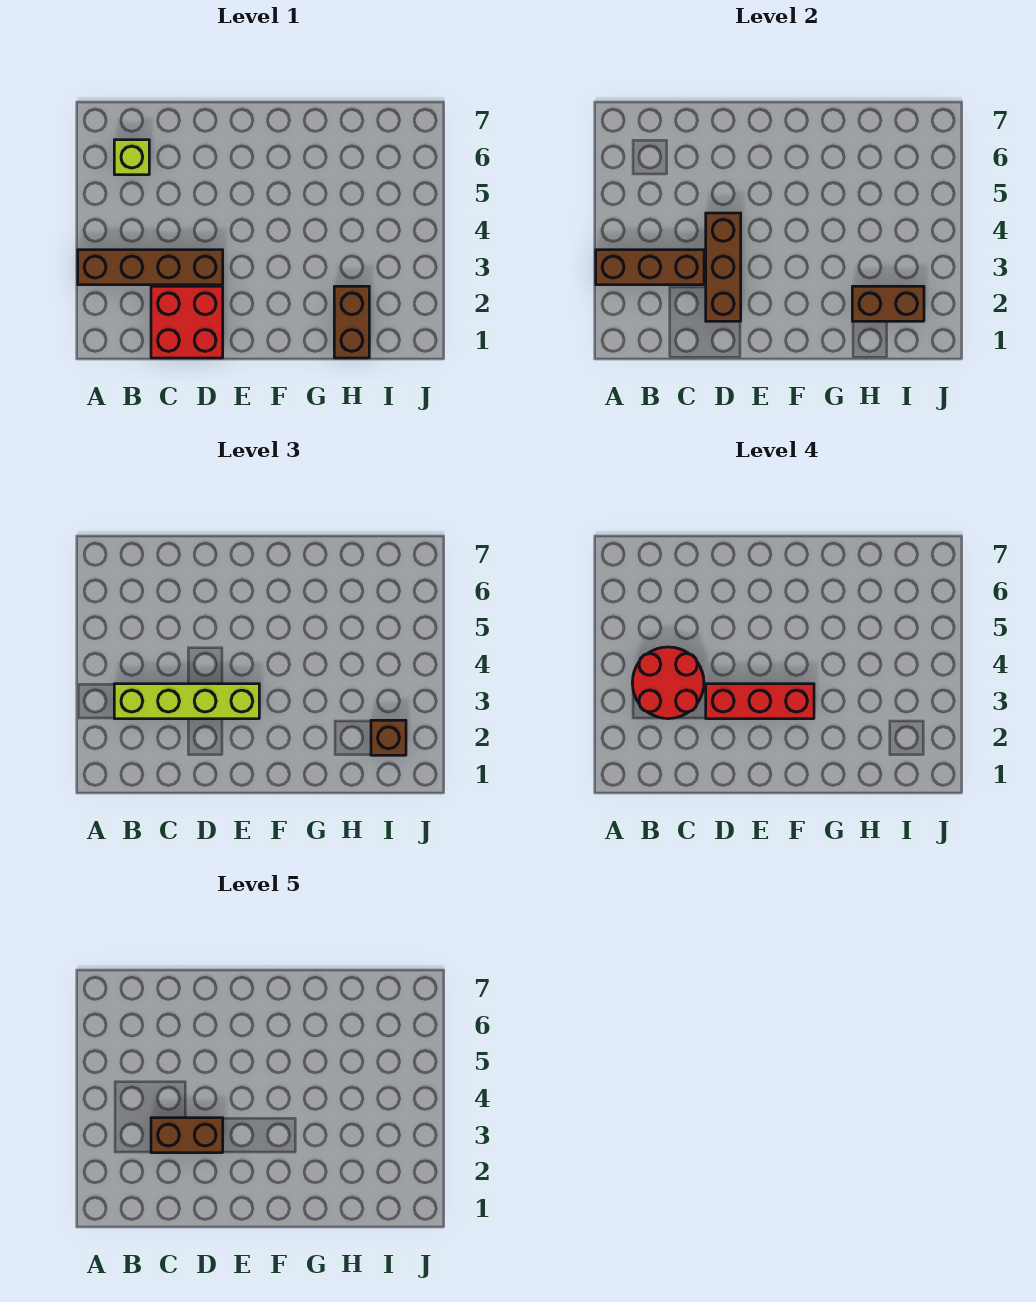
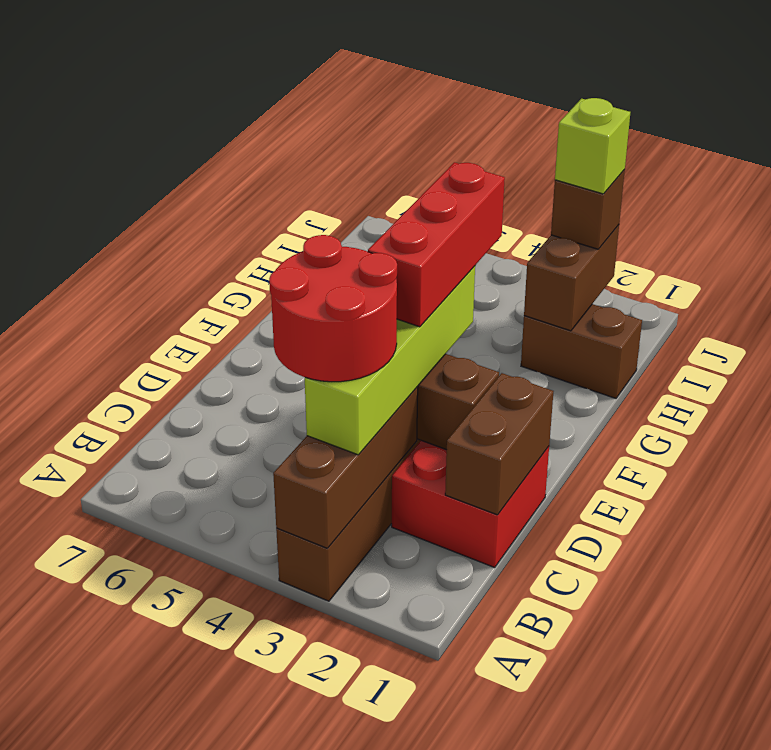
lime brick B6 level 1 -> lime brick I2 level 4
brown brick C3:D3 level 5 -> brown brick C1:D1 level 2

